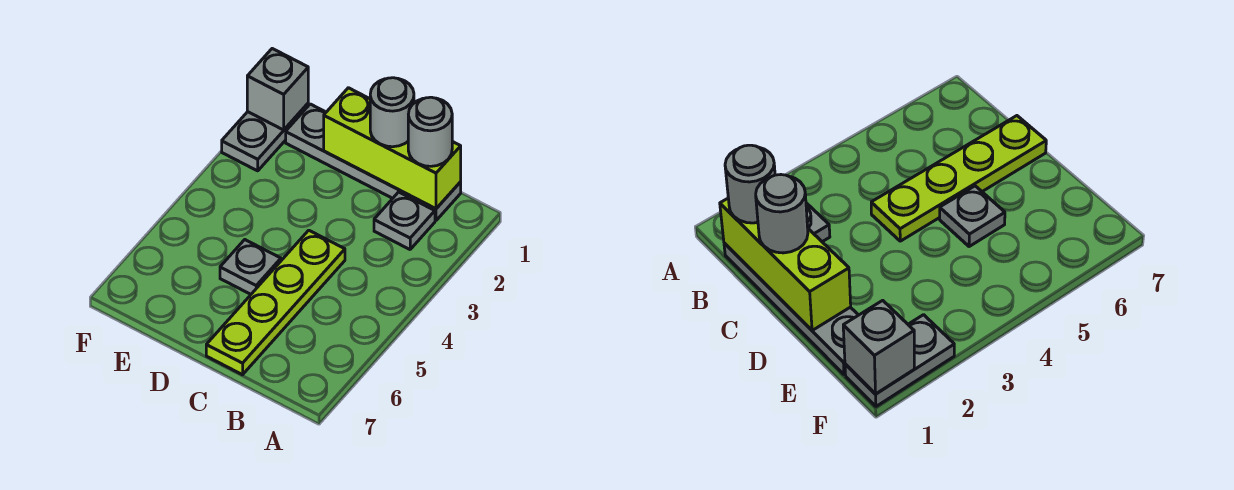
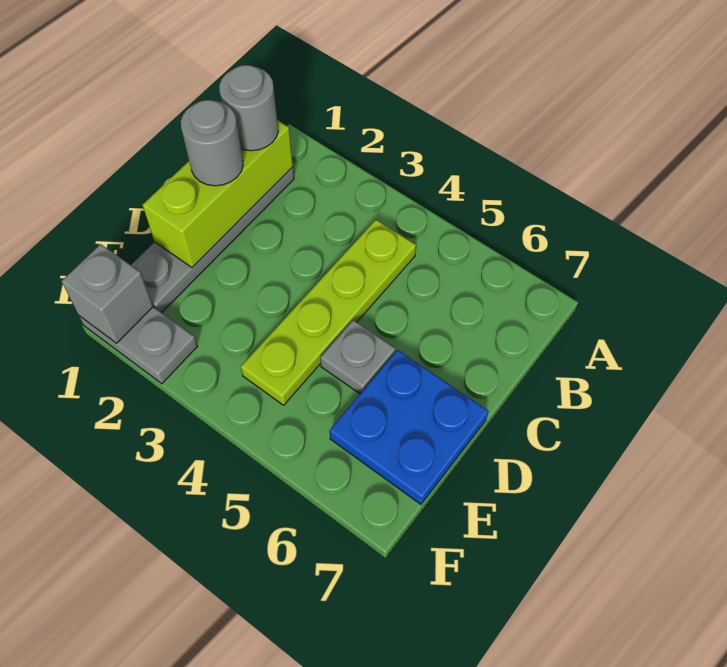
grey plate B2 level 1 -> none
lime plate C4:C7 level 1 -> lime plate B4:E4 level 1
none -> blue plate D6:E7 level 1

